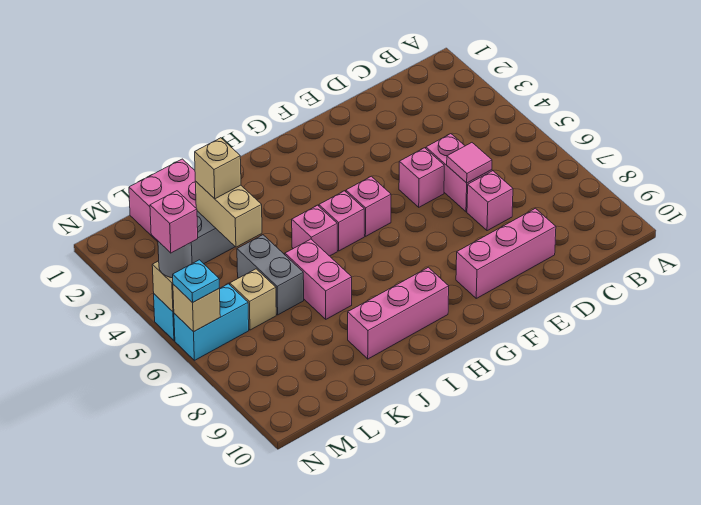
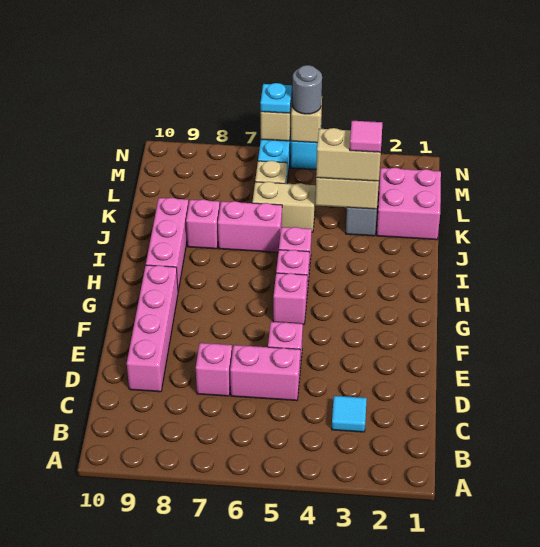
none -> cyan tile C3 level 1
pink tile D6 level 2 -> pink tile K3 level 4
pink brick D9:F9 level 1 -> pink brick D9:G9 level 1
tan brick K3 level 3 -> tan brick K3:K4 level 3
grey brick K5:K6 level 1 -> tan brick K5:K6 level 1
pink brick N5 level 4 -> pink brick J8 level 1

